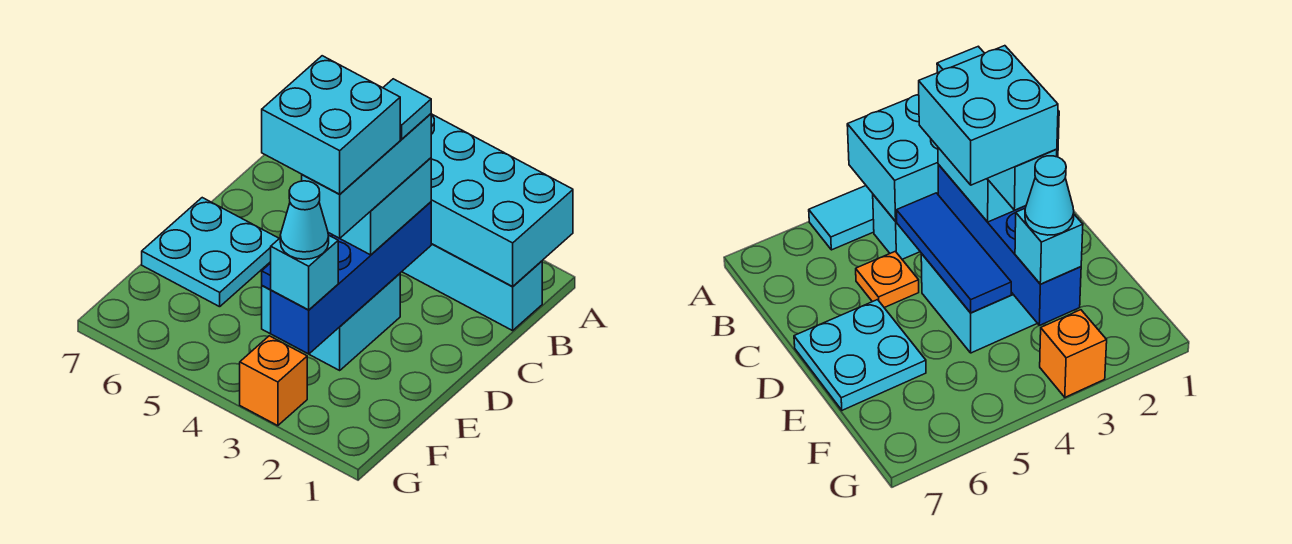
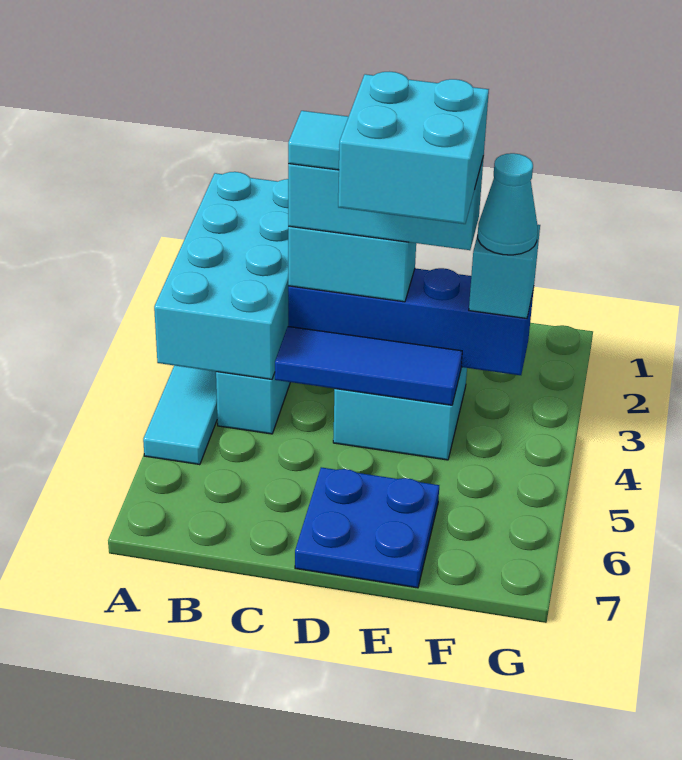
orange plate C5 level 1 -> none
cyan plate D6:E7 level 1 -> blue plate D6:E7 level 1
orange brick G3 level 1 -> none

